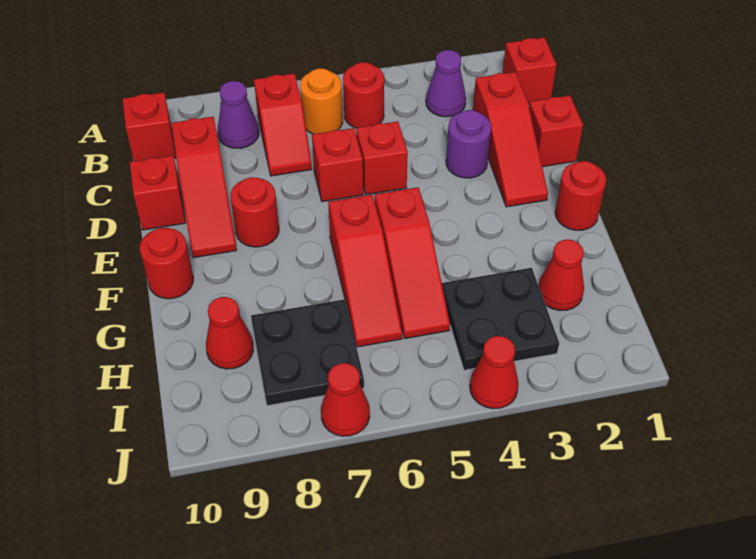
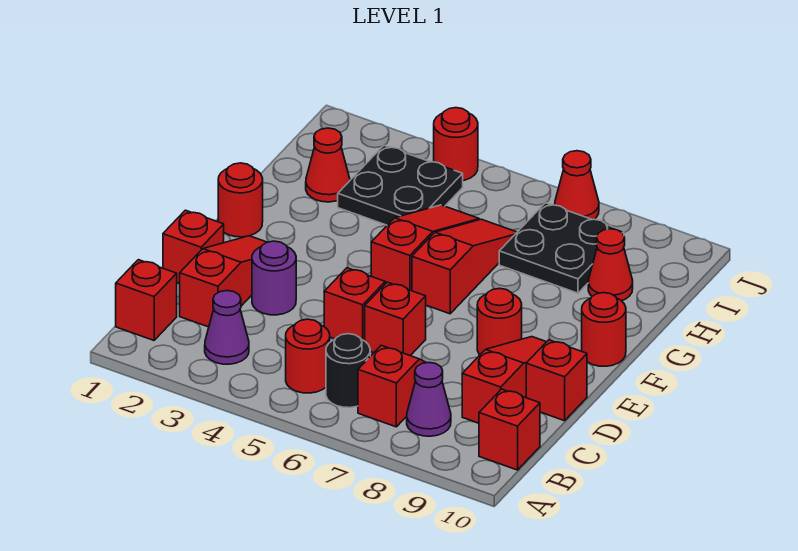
orange round brick B6 level 1 -> black round brick B6 level 1
red cone J4 level 1 -> red round brick J4 level 1

